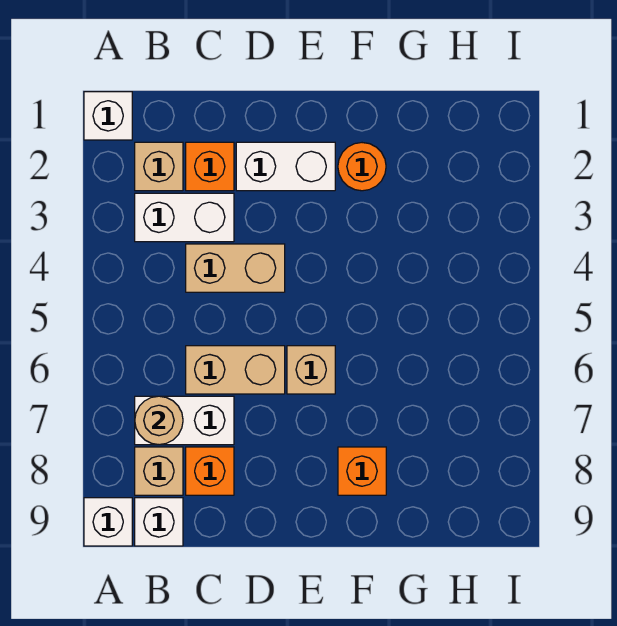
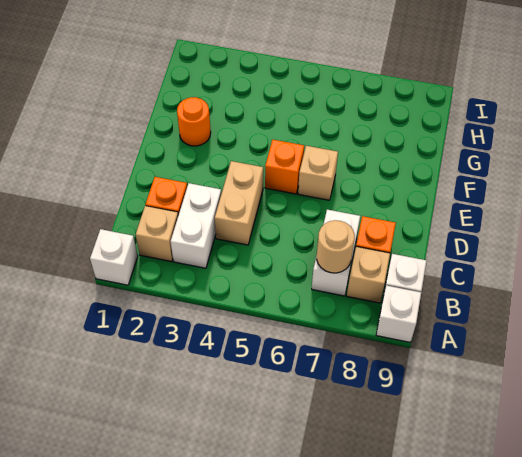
tan brick C6:D6 level 1 -> none
white brick D2:E2 level 1 -> none
orange brick F8 level 1 -> orange brick E5 level 1

